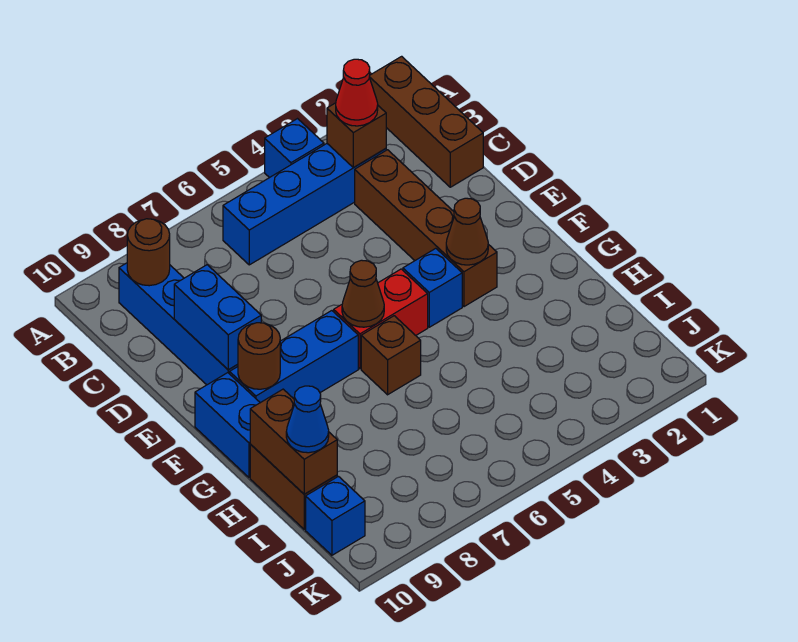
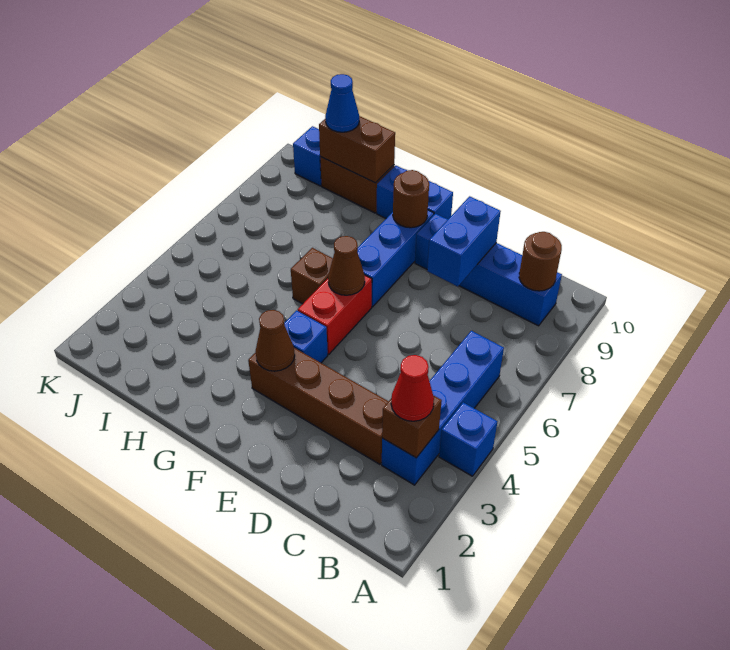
brown brick A1:C1 level 1 -> none
blue brick D9:E9 level 2 -> blue brick D8:D9 level 2

